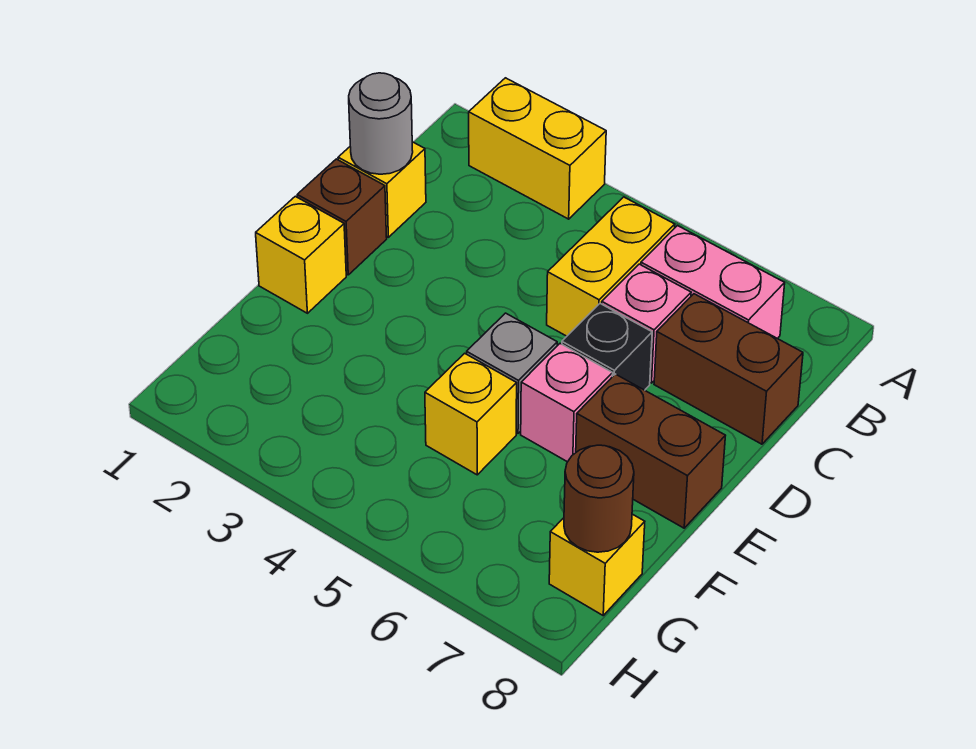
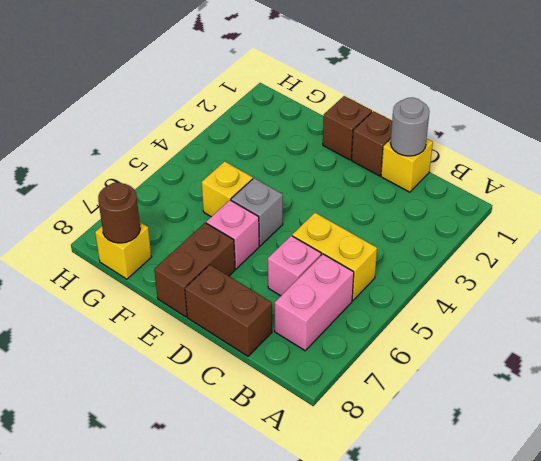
yellow brick A2:A3 level 1 -> none
brown brick C7:C8 level 1 -> brown brick C8:D8 level 1
black brick D6 level 1 -> none
yellow brick E1 level 1 -> brown brick E1 level 1

